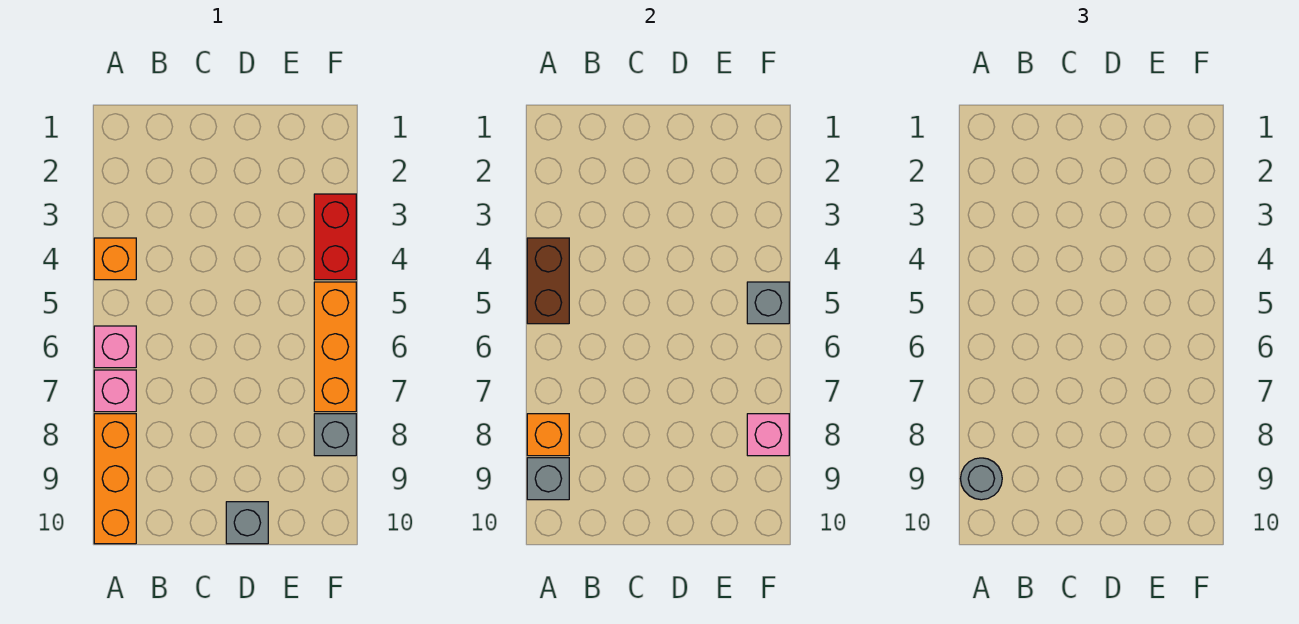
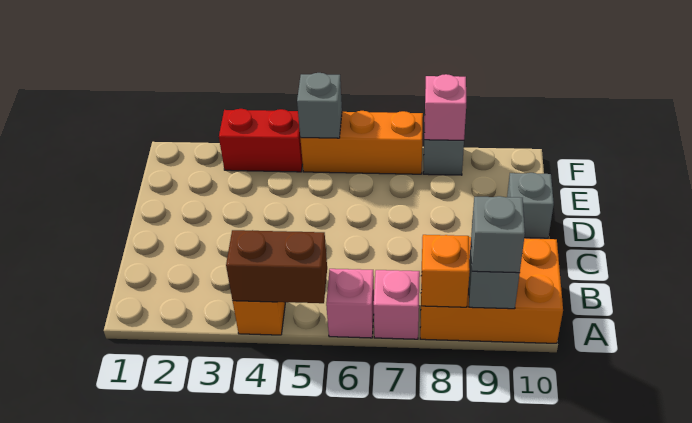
orange brick A8:A10 level 1 -> orange brick A8:B10 level 1
grey round brick A9 level 3 -> grey brick A9 level 3

